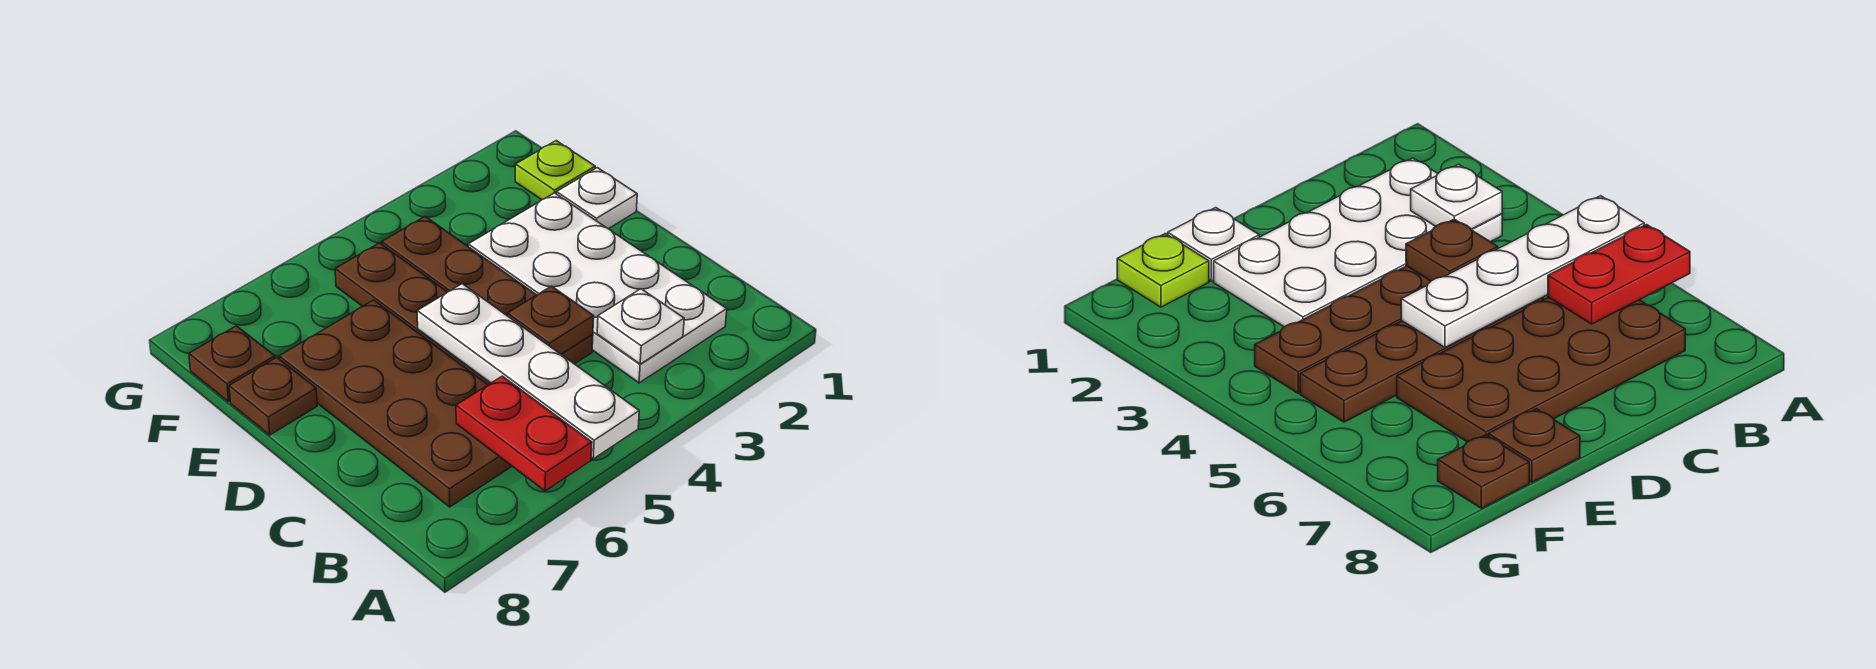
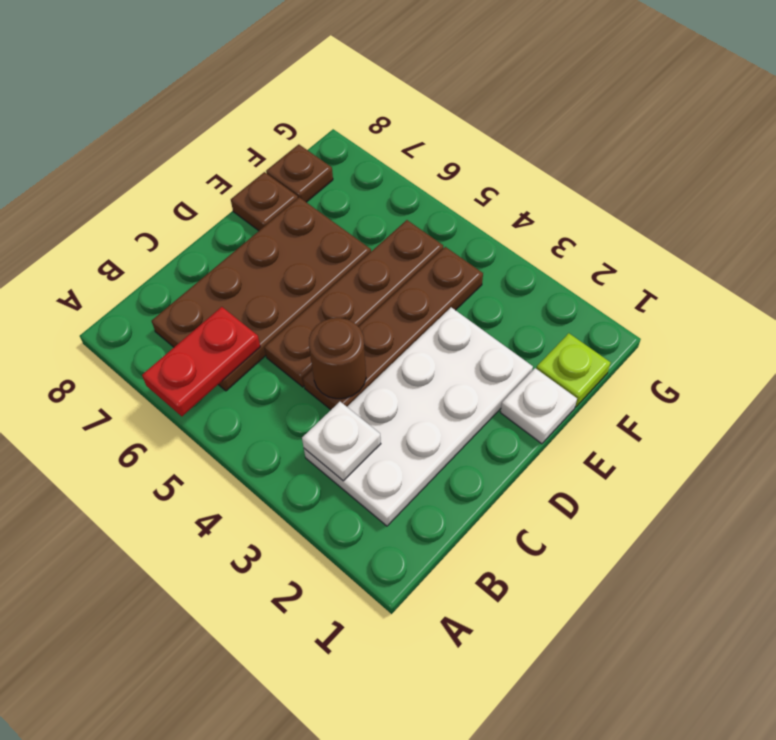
white plate A5:D5 level 2 -> none
brown plate C4 level 2 -> brown round brick C4 level 2

